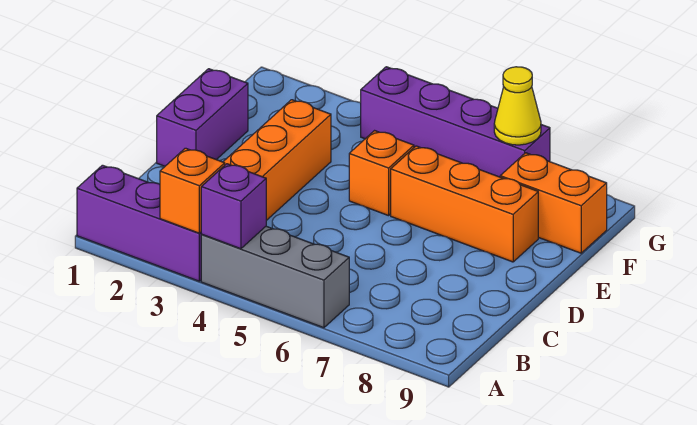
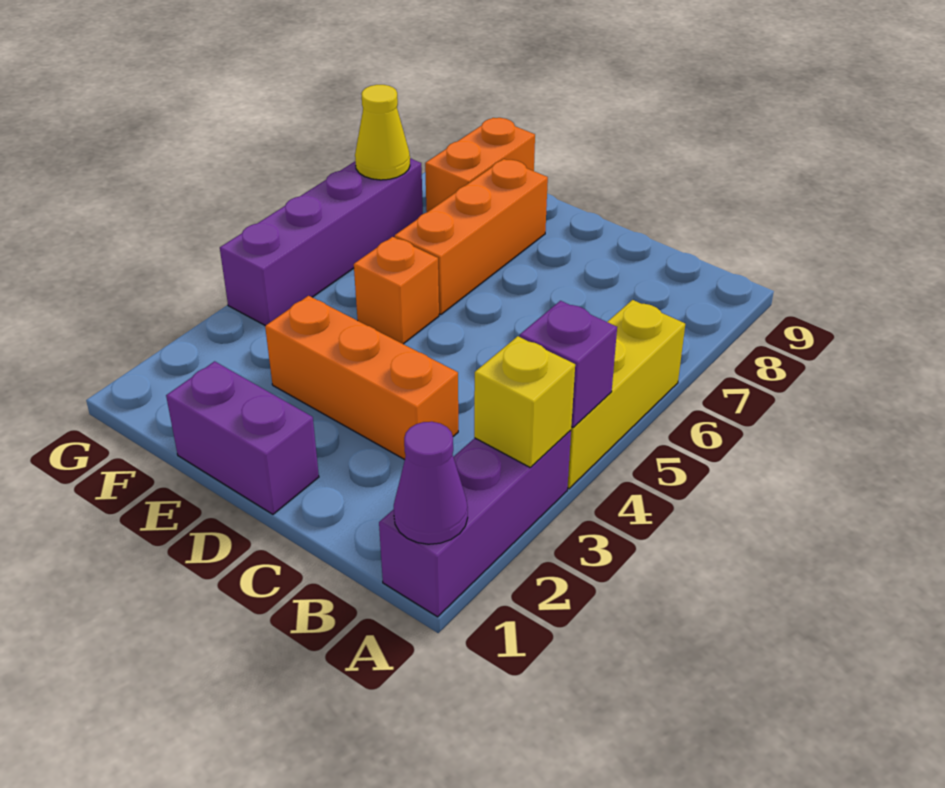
none -> purple cone A1 level 2
orange brick A3 level 2 -> yellow brick A3 level 2
grey brick A4:A6 level 1 -> yellow brick A4:A6 level 1

